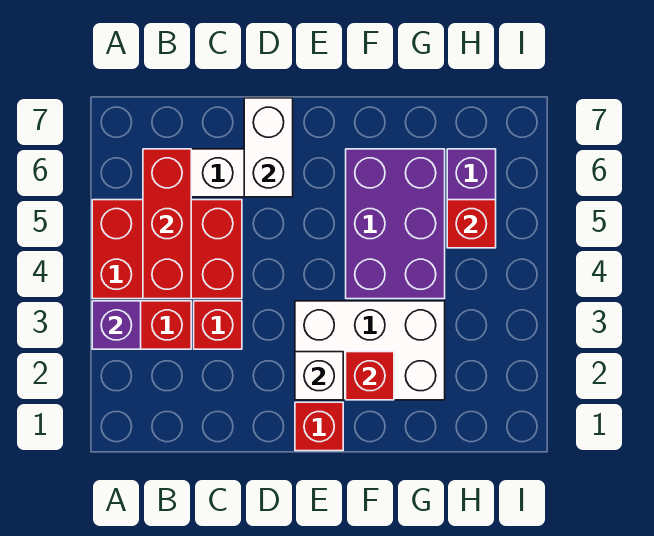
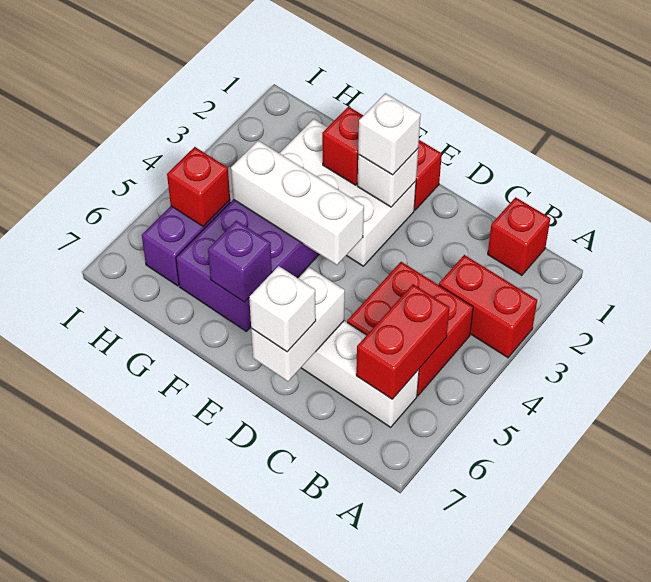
purple brick A3 level 2 -> purple brick F6 level 2
red brick A4:C5 level 1 -> red brick B4:C5 level 1
red brick B4:B6 level 2 -> red brick B5:B6 level 2
red brick C3 level 1 -> red brick B1 level 1
none -> white brick D7 level 3
none -> white brick E2 level 3
none -> white brick E4:G4 level 2

